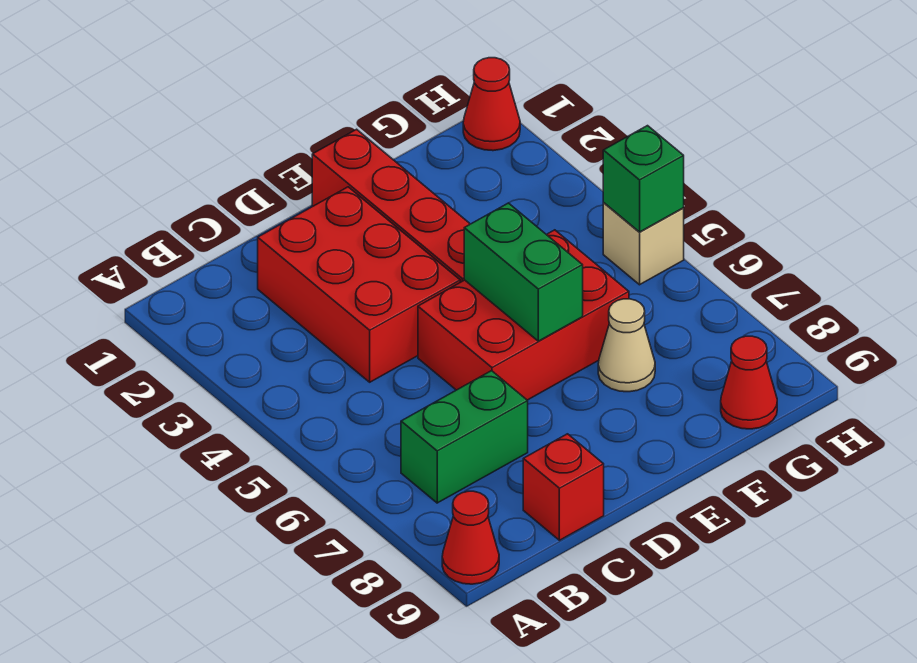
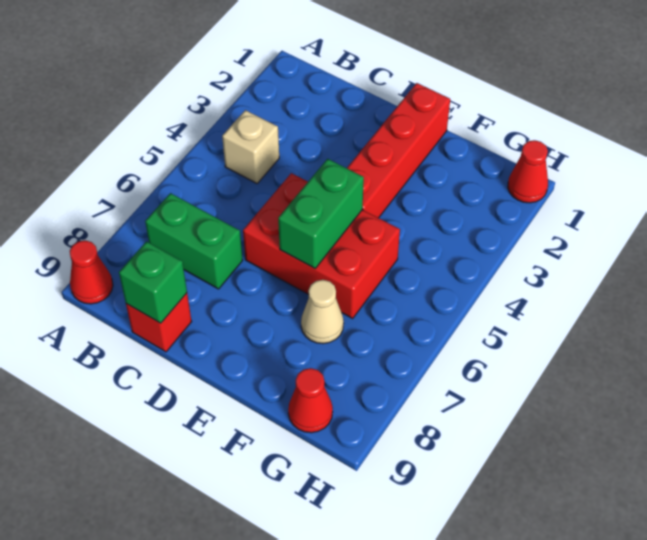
red brick C2:D4 level 1 -> none
tan brick H5 level 1 -> tan brick B4 level 1
green brick H5 level 2 -> green brick C9 level 2

